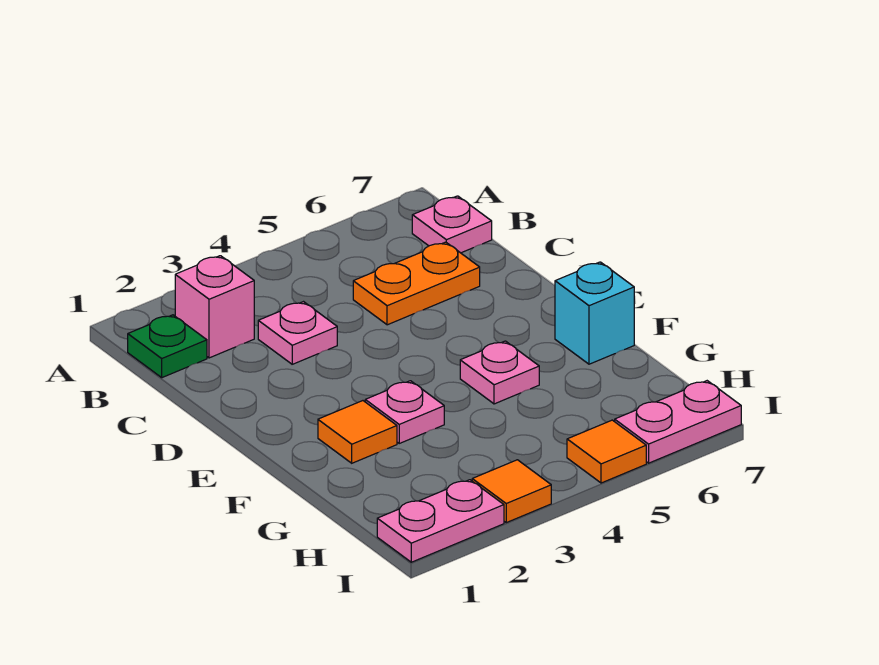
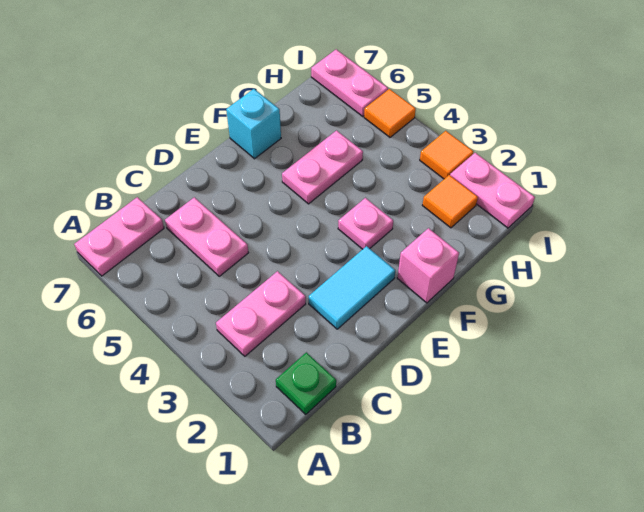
pink brick B2 level 1 -> pink brick F1 level 1
pink plate B7 level 1 -> pink plate A7:B7 level 1
pink plate C3 level 1 -> pink plate B3:C3 level 1
orange plate C5:C6 level 1 -> pink plate C5:C6 level 1
none -> cyan tile D2:E2 level 1
orange tile F2 level 1 -> orange tile H2 level 1
pink plate F5 level 1 -> pink plate F5:G5 level 1

